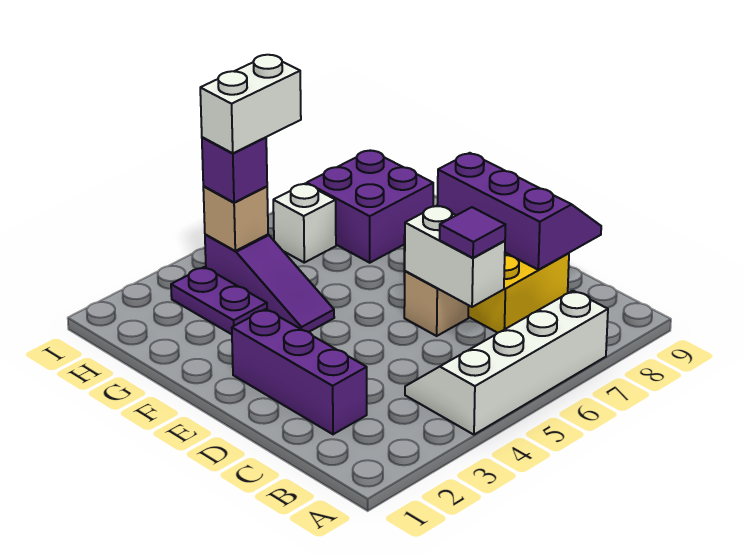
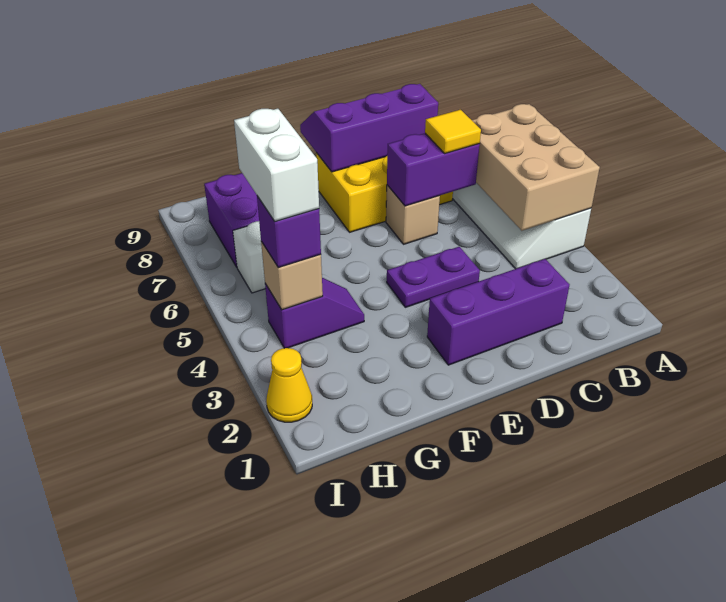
none -> tan brick A4:B6 level 2
white brick C6:D6 level 2 -> purple brick C6:D6 level 2
purple tile C6 level 3 -> yellow tile C6 level 3
purple slope F4:H4 level 1 top H -> purple slope G4:H4 level 1 top H
purple plate G3:H3 level 1 -> purple plate D4:E4 level 1
none -> yellow cone I2 level 1

